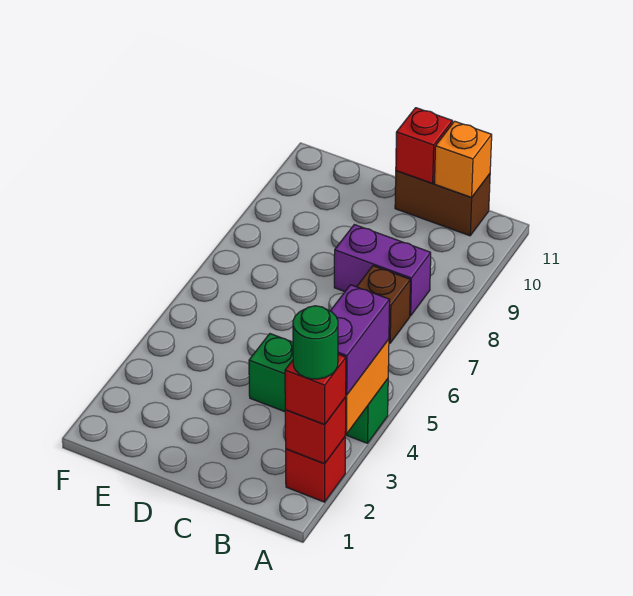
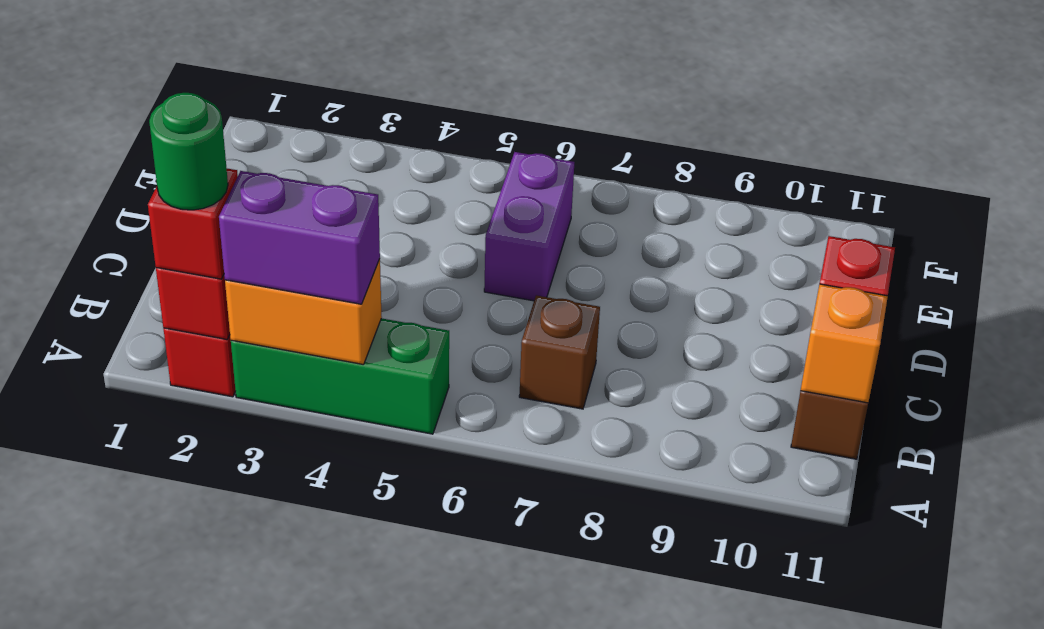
green brick A4:C4 level 1 -> green brick A3:A5 level 1
purple brick B8:C8 level 1 -> purple brick D6:E6 level 1

